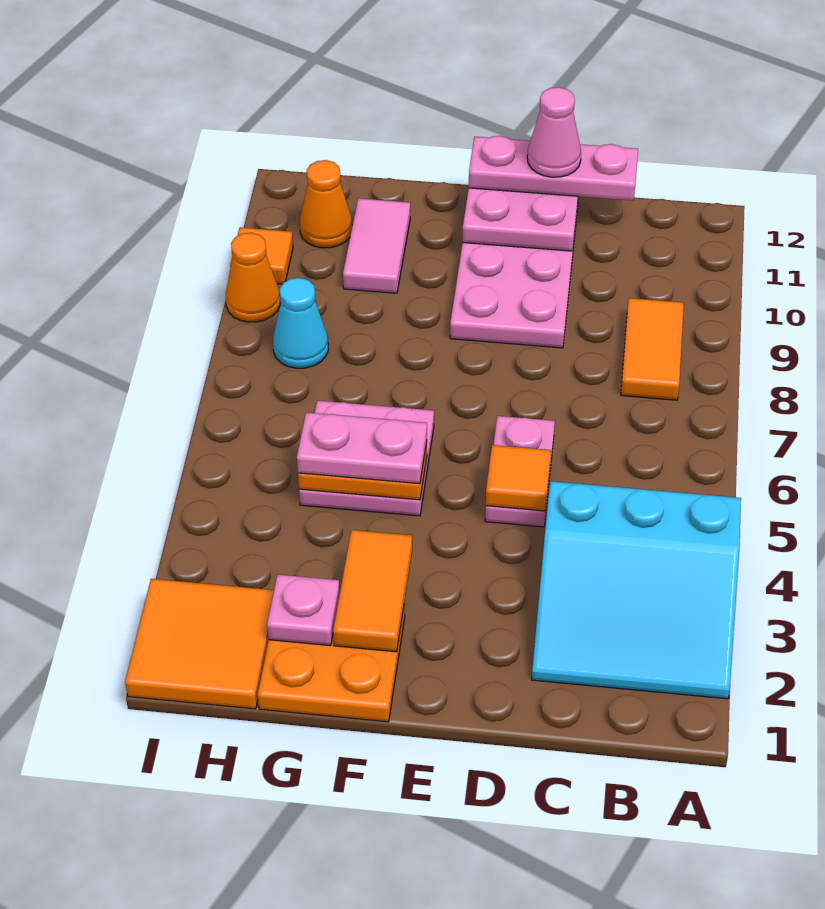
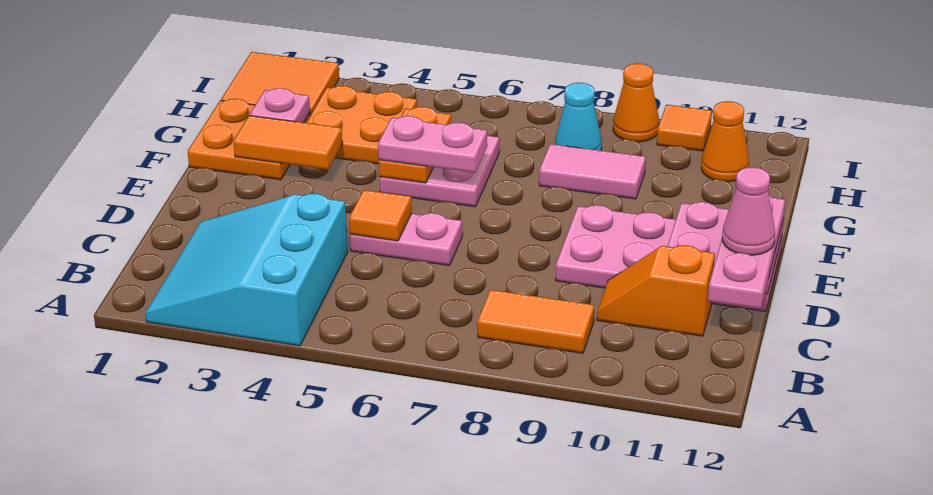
none -> orange slope C10:C11 level 1 top 11
pink plate F5:G5 level 3 -> pink plate F5:F6 level 3
none -> orange plate G3:H4 level 1
pink tile G10:G11 level 1 -> pink tile G8:G9 level 1

